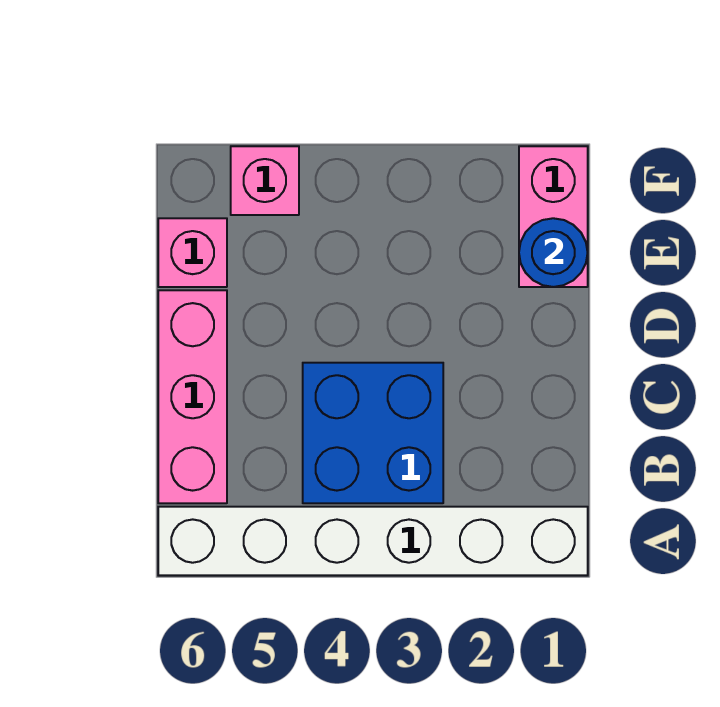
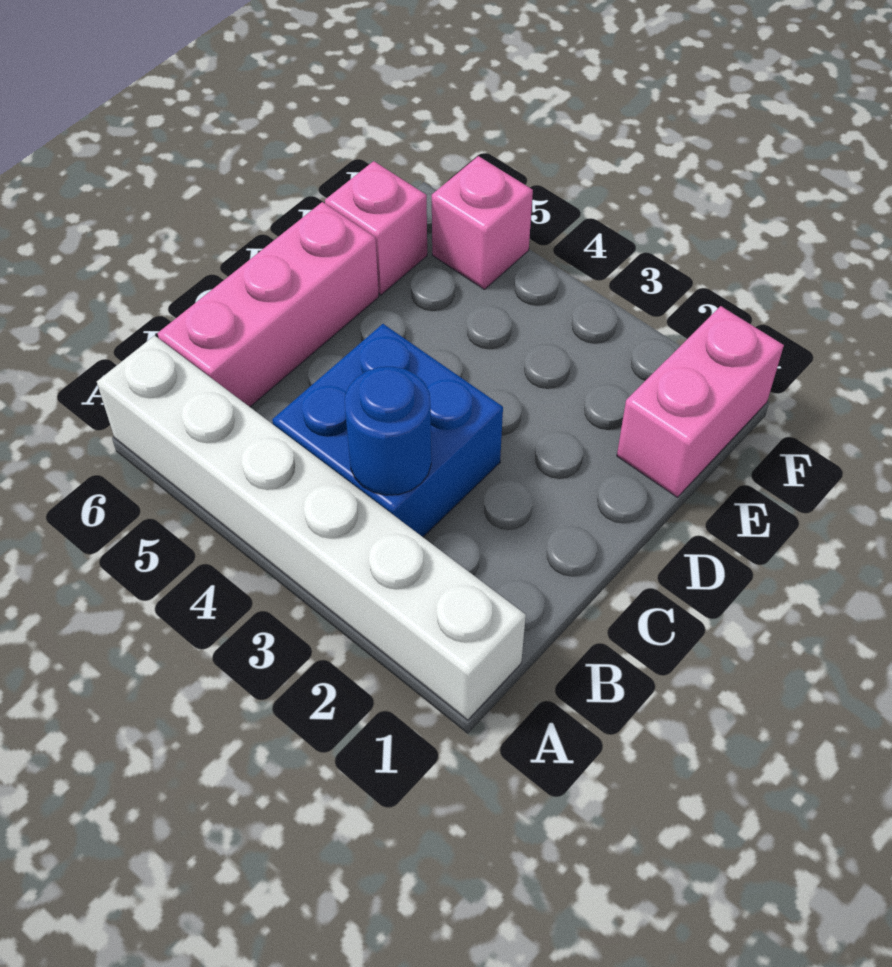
blue round brick E1 level 2 -> blue round brick B3 level 2

